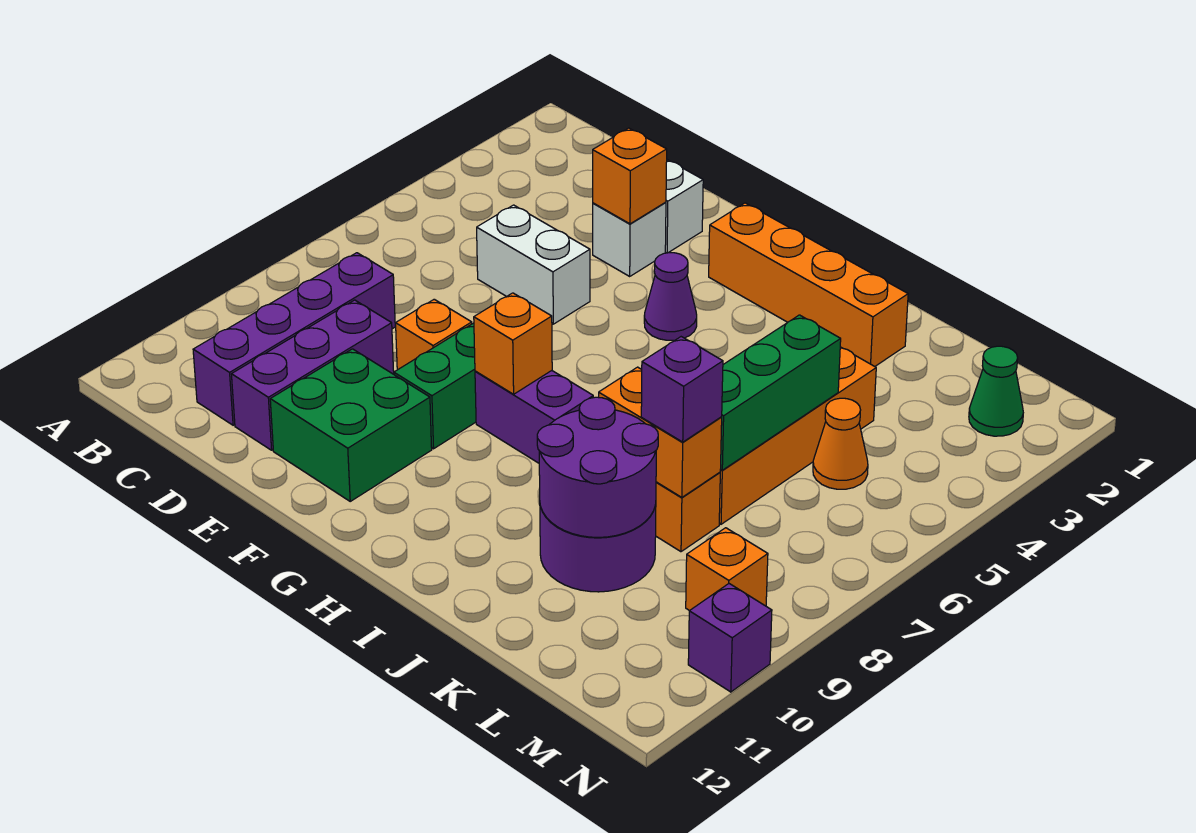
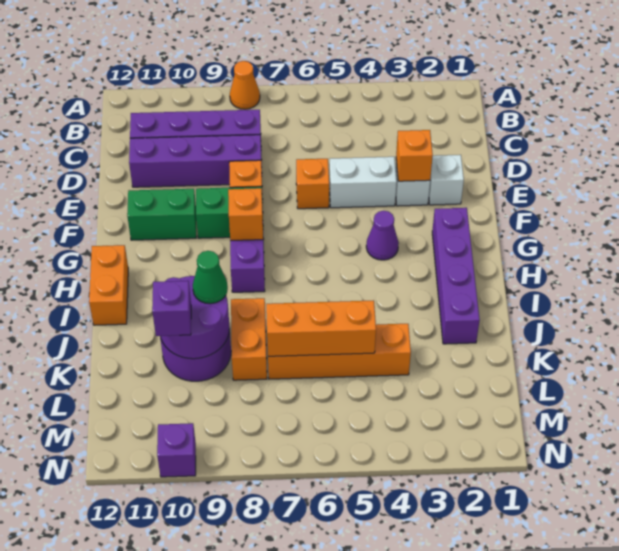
white brick D5:E5 level 1 -> white brick E4:E5 level 1
purple brick D9:D11 level 1 -> purple brick D8:D11 level 1
green brick E10:F11 level 1 -> green brick F10:F11 level 1
orange brick G2:J2 level 1 -> purple brick G2:J2 level 1
orange brick J8:K8 level 2 -> orange brick H12:I12 level 1
green brick K5:K7 level 2 -> orange brick K5:K7 level 2
purple brick K8 level 3 -> purple brick K10 level 3
orange cone L5 level 1 -> orange cone A8 level 1
green cone M2 level 1 -> green cone J9 level 3
orange brick M9 level 1 -> orange brick E6 level 1

